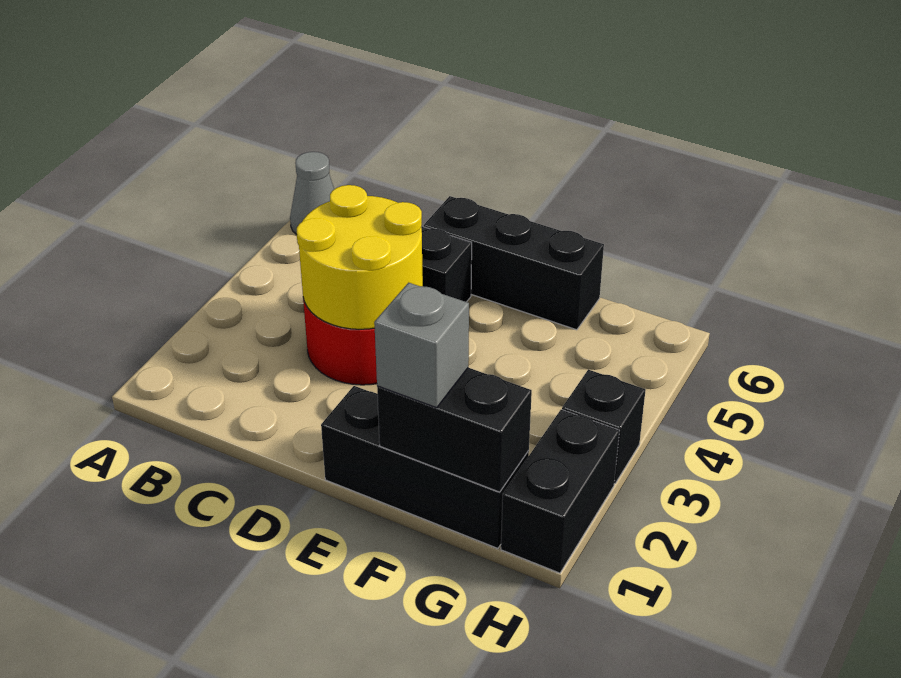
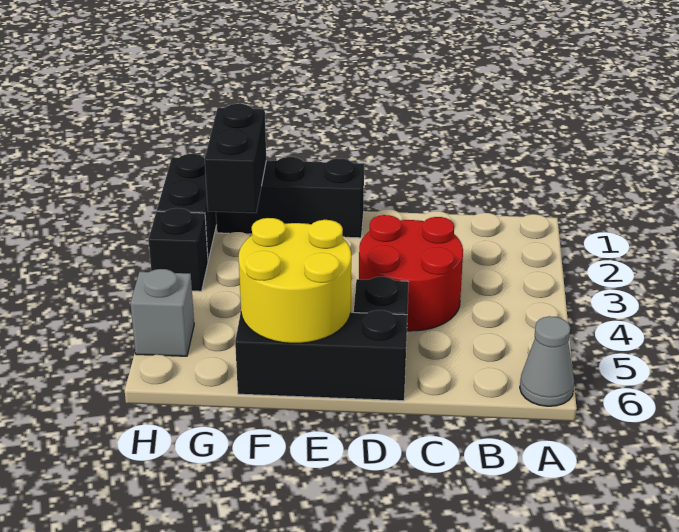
yellow round brick C3:D4 level 2 -> yellow round brick E5:F6 level 2
black brick F1:G1 level 2 -> black brick G1:G2 level 2
grey brick F1 level 3 -> grey brick H5 level 1

